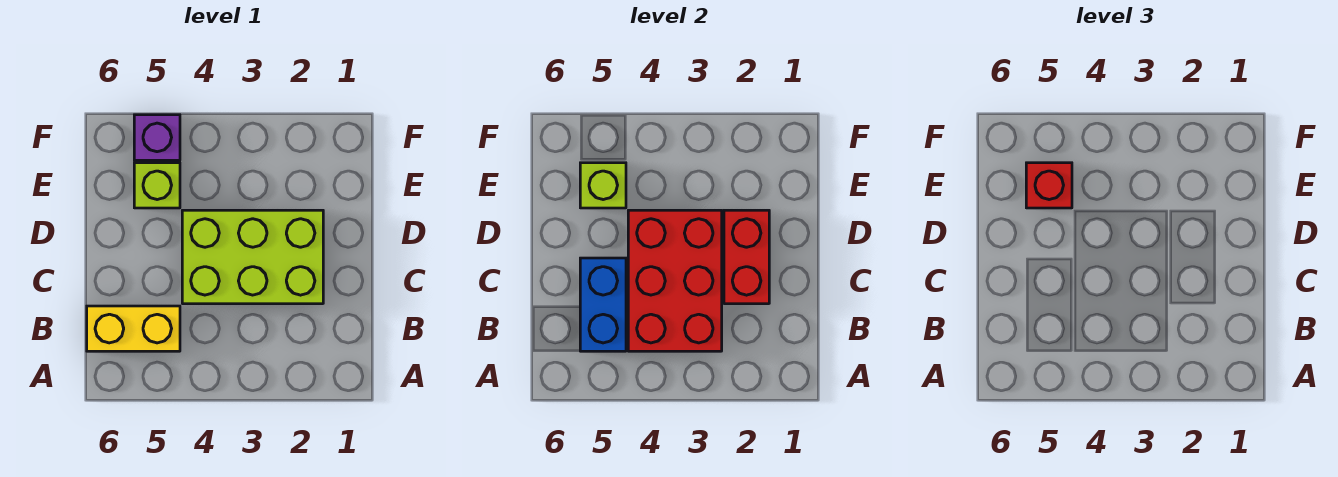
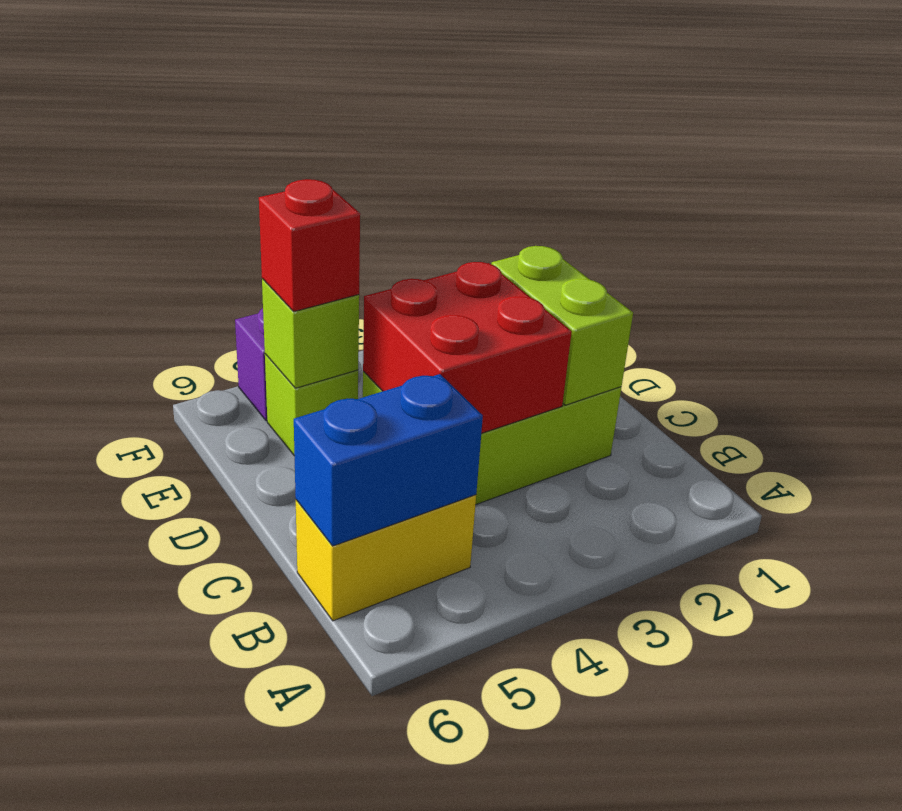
red brick B3:D4 level 2 -> red brick C3:D4 level 2
blue brick B5:C5 level 2 -> blue brick B5:B6 level 2
red brick C2:D2 level 2 -> lime brick C2:D2 level 2

